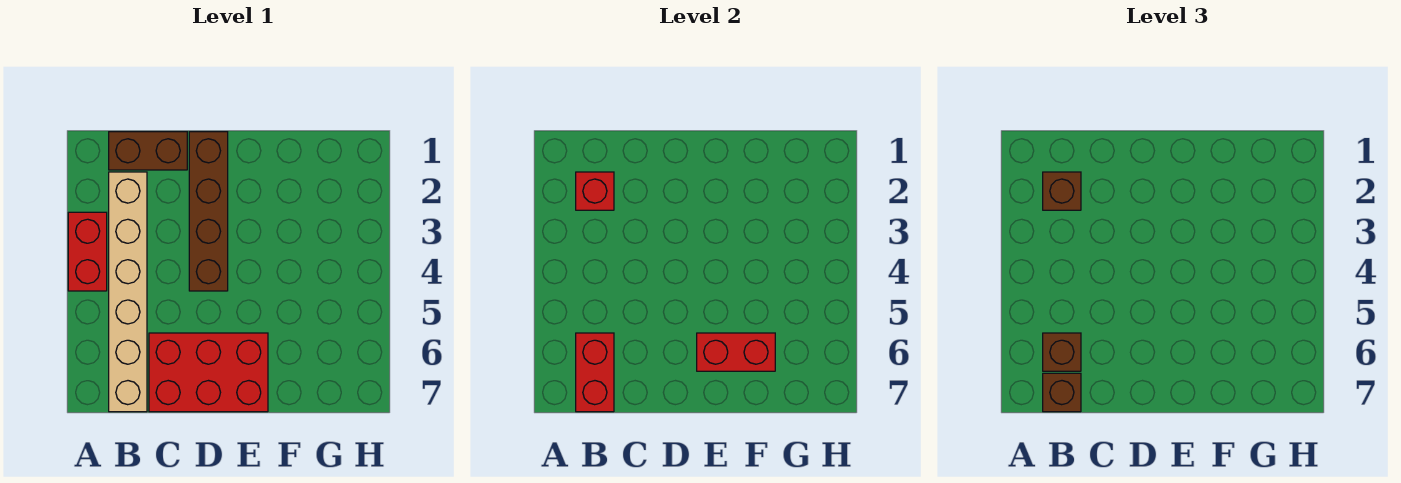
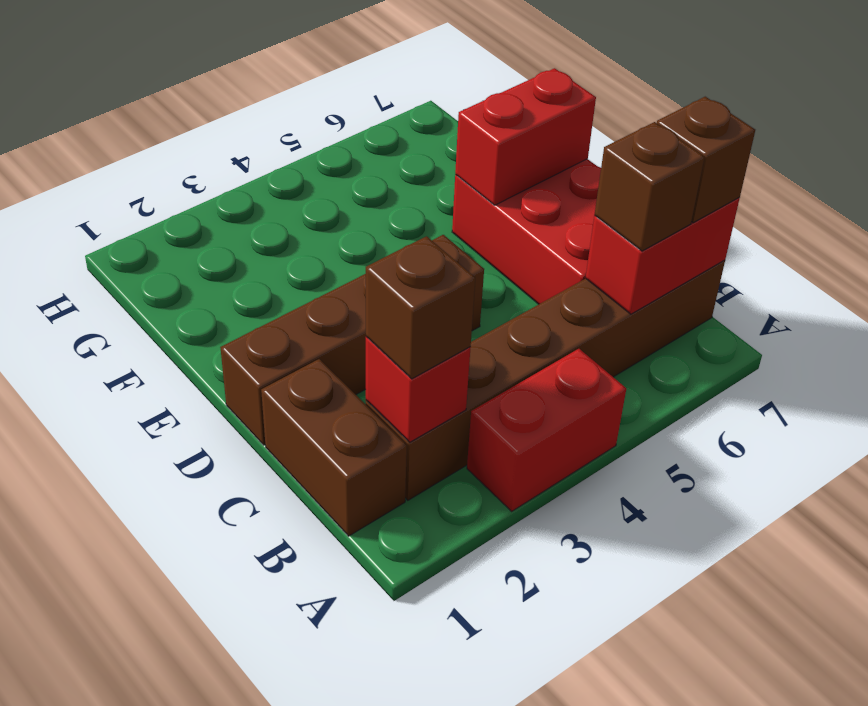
tan brick B2:B7 level 1 -> brown brick B2:B7 level 1
red brick E6:F6 level 2 -> red brick E6:E7 level 2

